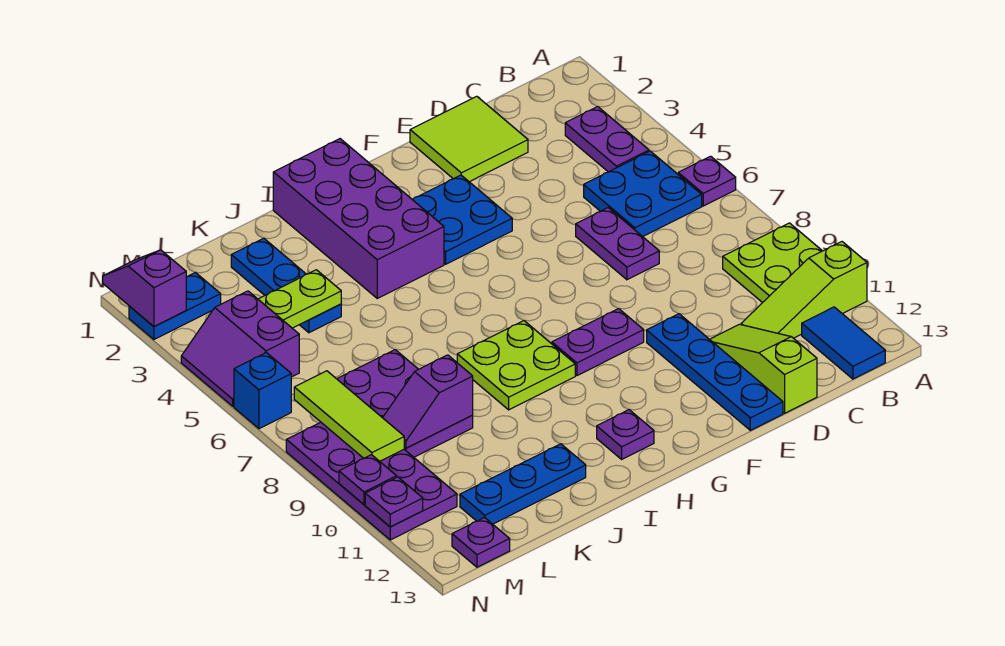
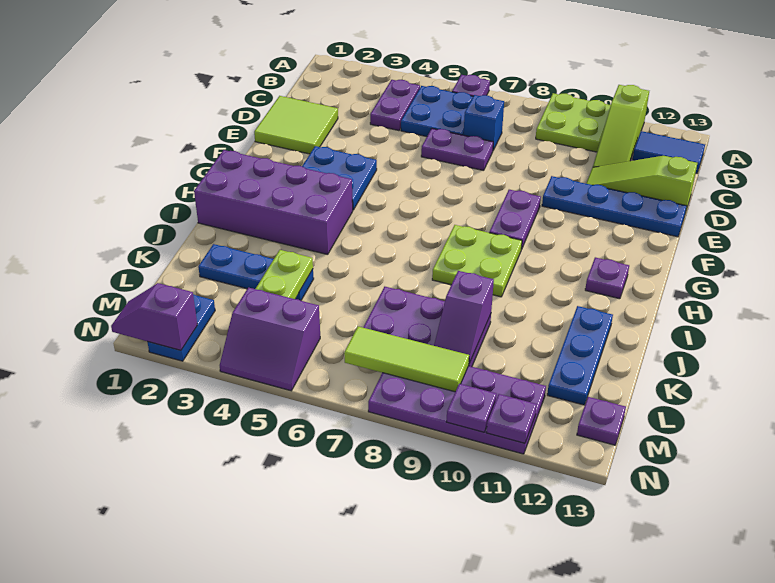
purple plate B3:B4 level 1 -> purple plate B4:C4 level 1
blue brick N6 level 1 -> blue brick C7 level 1

